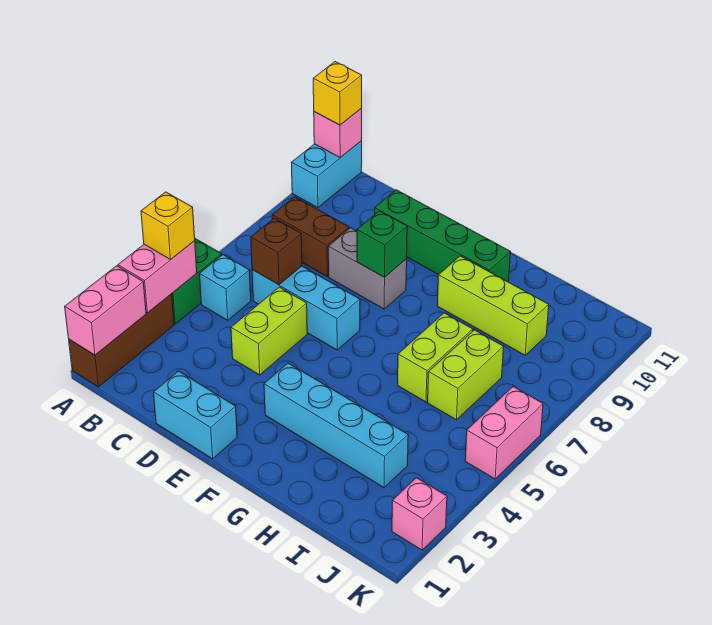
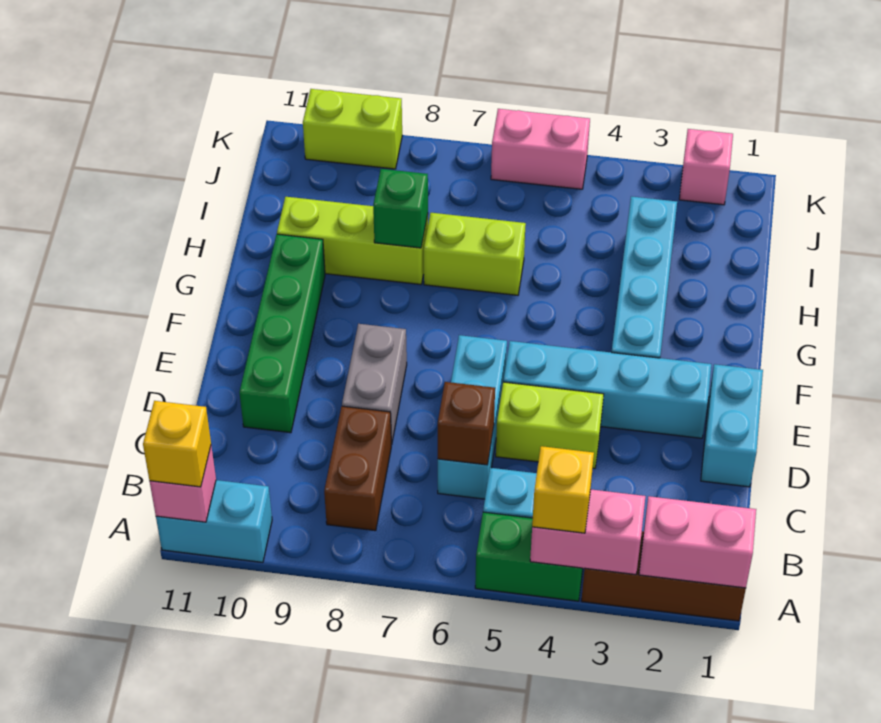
none -> cyan brick E2:E5 level 1
green brick E8 level 2 -> green brick H8 level 2
lime brick G9:I9 level 1 -> lime brick H8:H10 level 1
lime brick I6:I7 level 1 -> lime brick K9:K10 level 1

